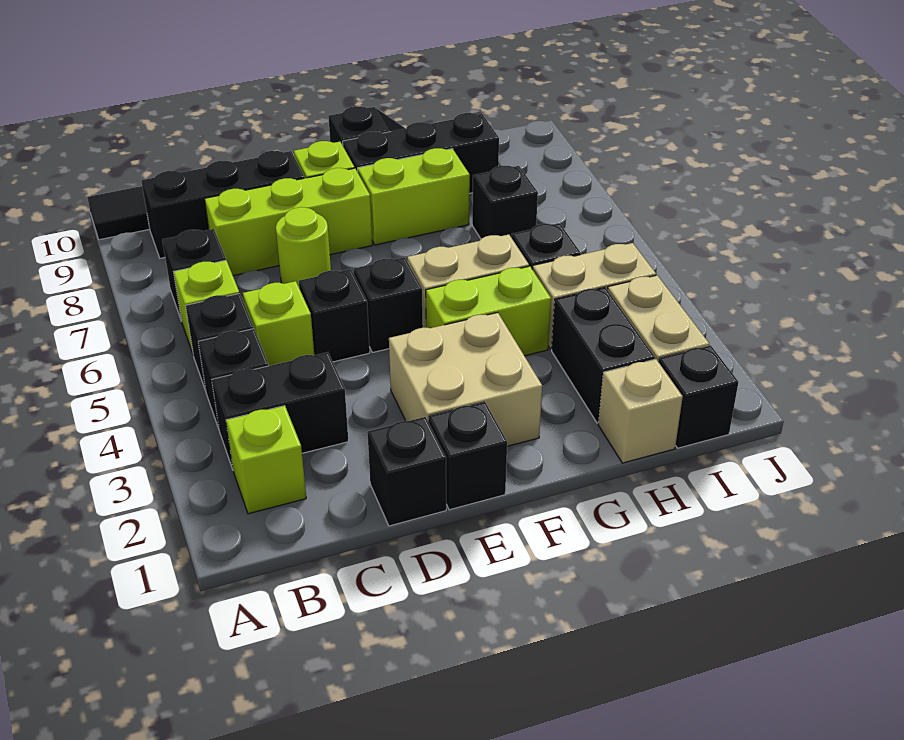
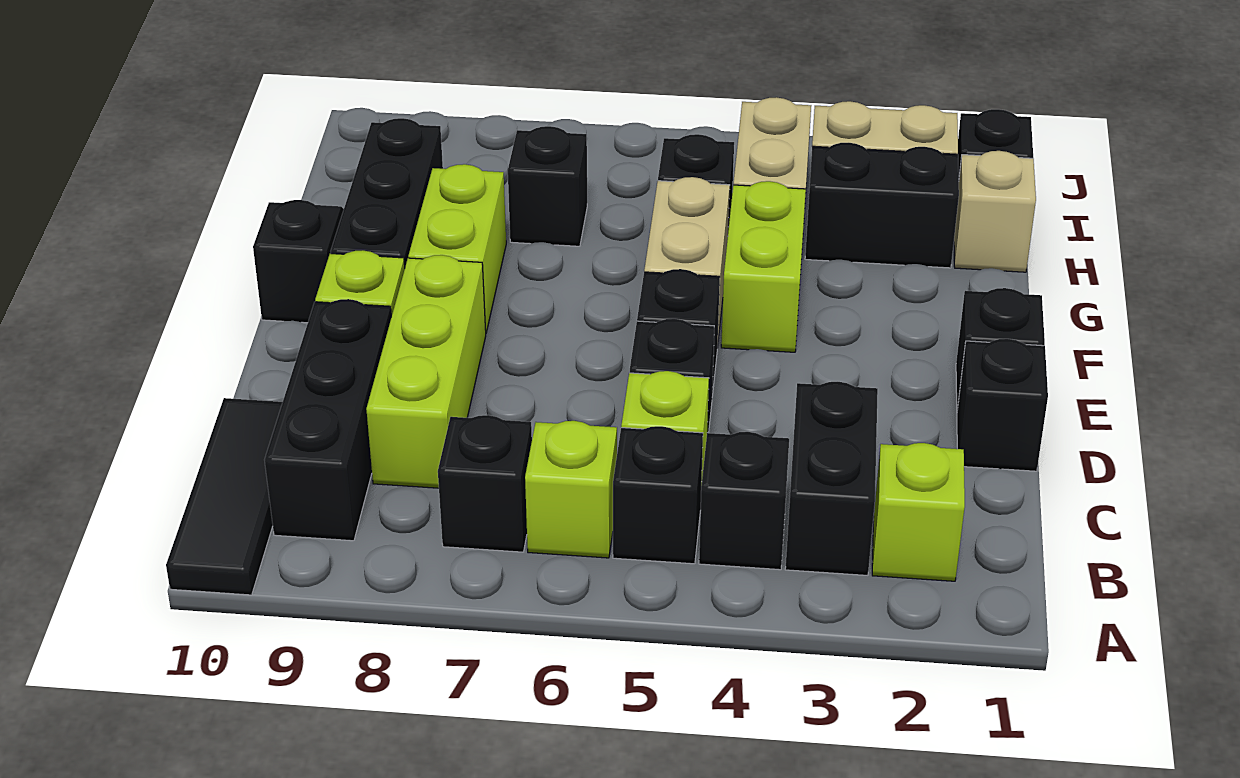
lime round brick D7 level 1 -> none
tan brick E2:F3 level 1 -> none

